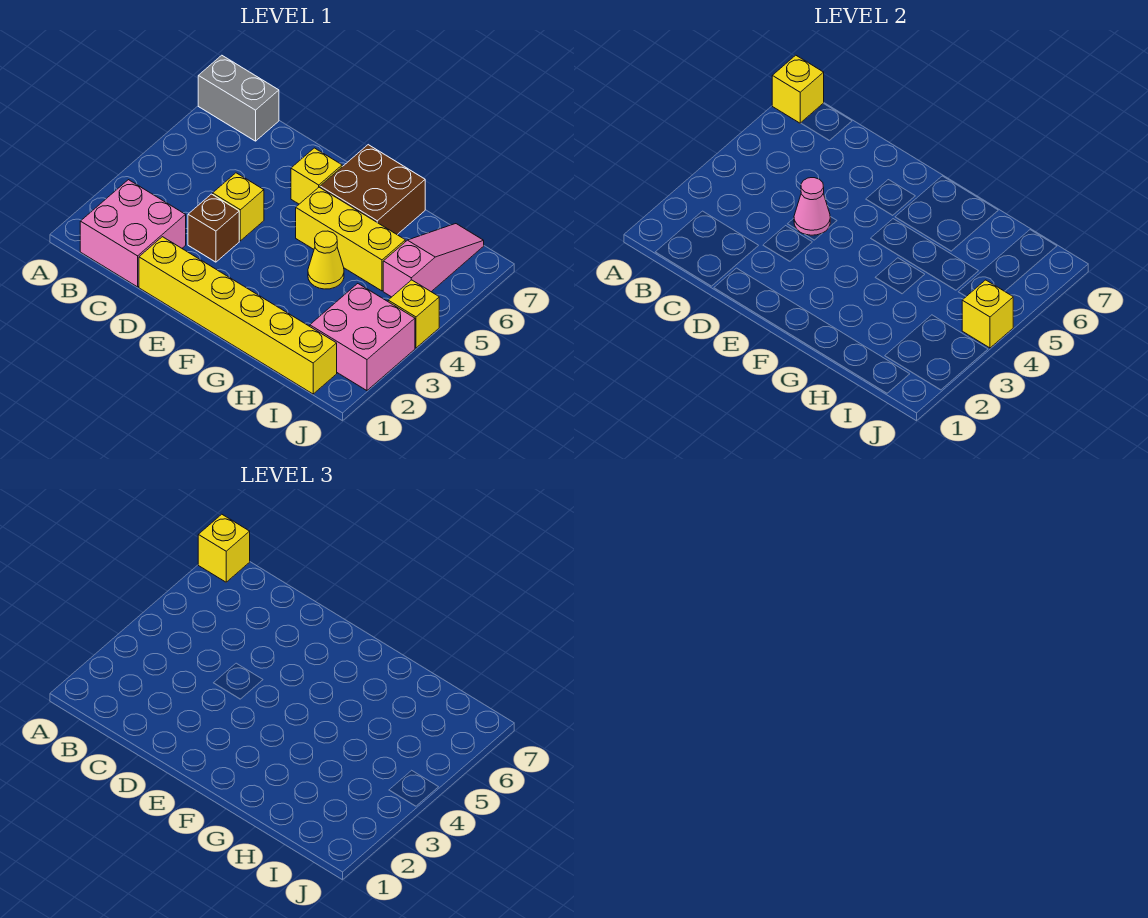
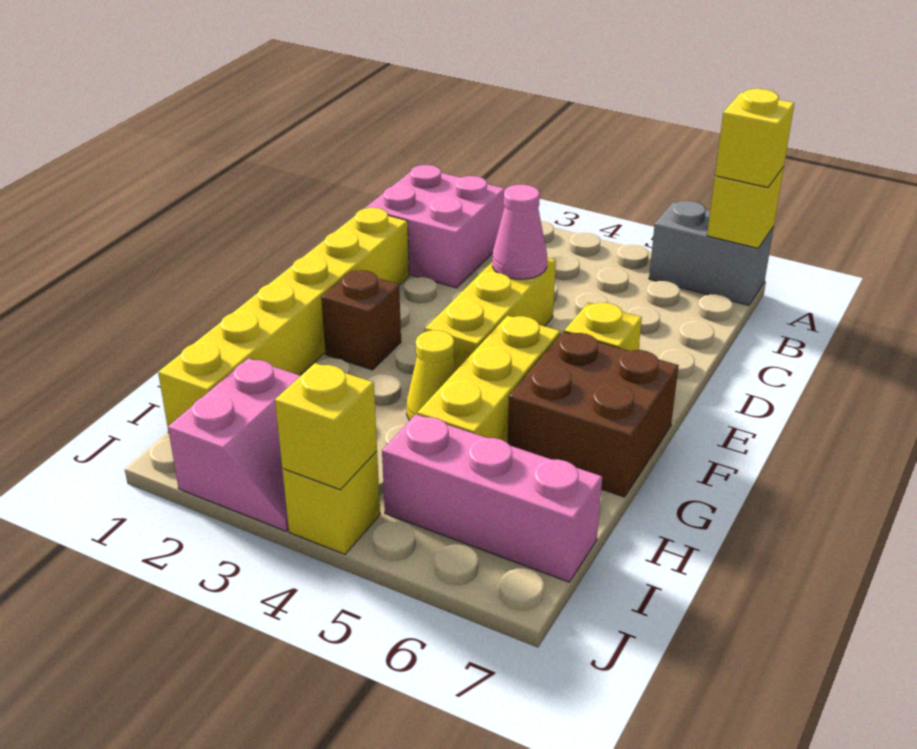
grey brick A7:B7 level 1 -> grey brick A6:A7 level 1
brown brick D3 level 1 -> brown brick F2 level 1
yellow brick D4 level 1 -> yellow brick D4:F4 level 1
pink brick I2:J3 level 1 -> pink slope I2:J3 level 1 top 2
pink slope I5:I7 level 1 top 5 -> pink brick I5:I7 level 1

